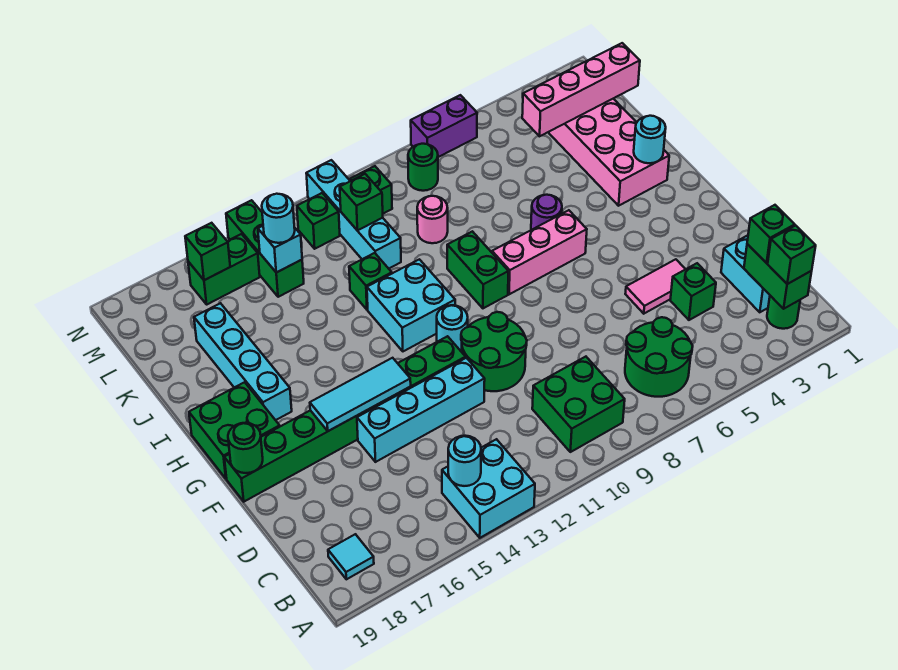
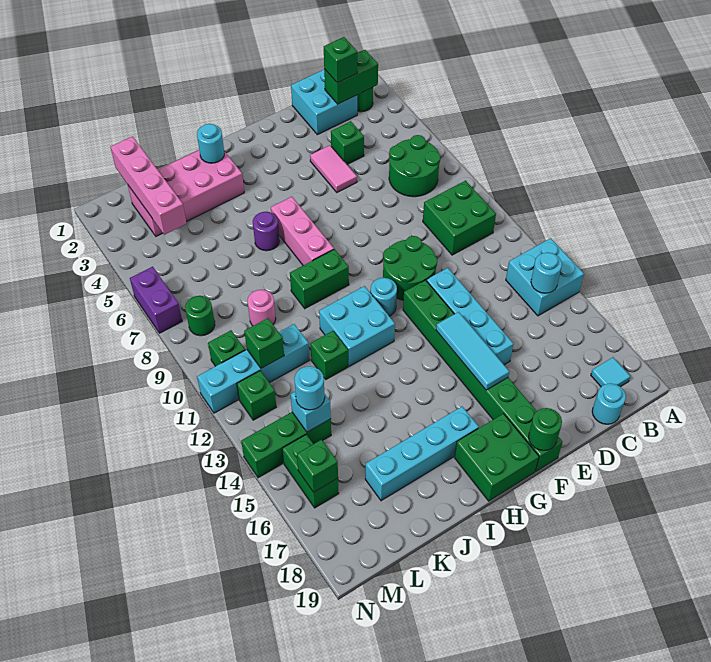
green brick B2 level 3 -> none
none -> cyan round brick C19 level 1

